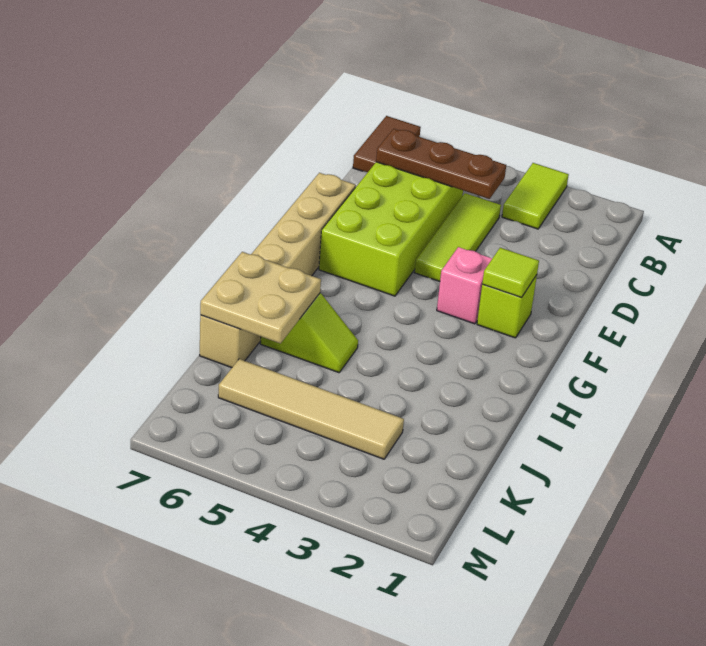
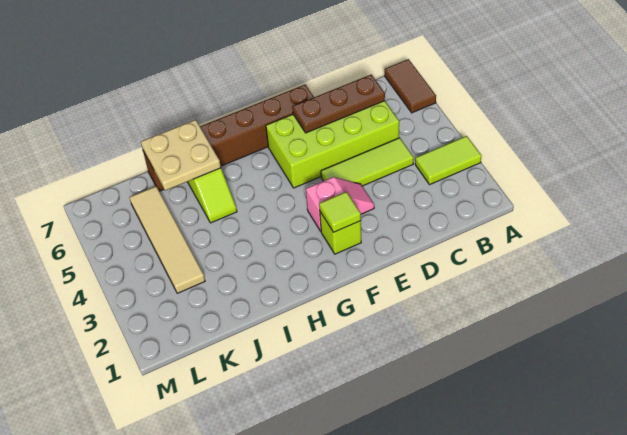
brown tile A7:B7 level 1 -> brown tile A6:A7 level 1
brown plate C4:C6 level 2 -> brown plate C6:E6 level 2
tan brick E7:J7 level 1 -> brown brick E7:J7 level 1

